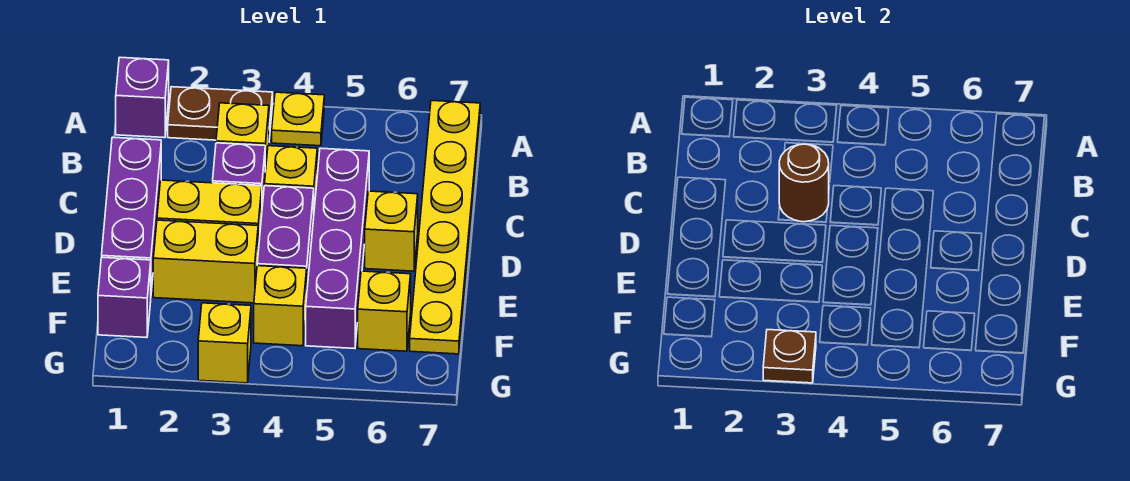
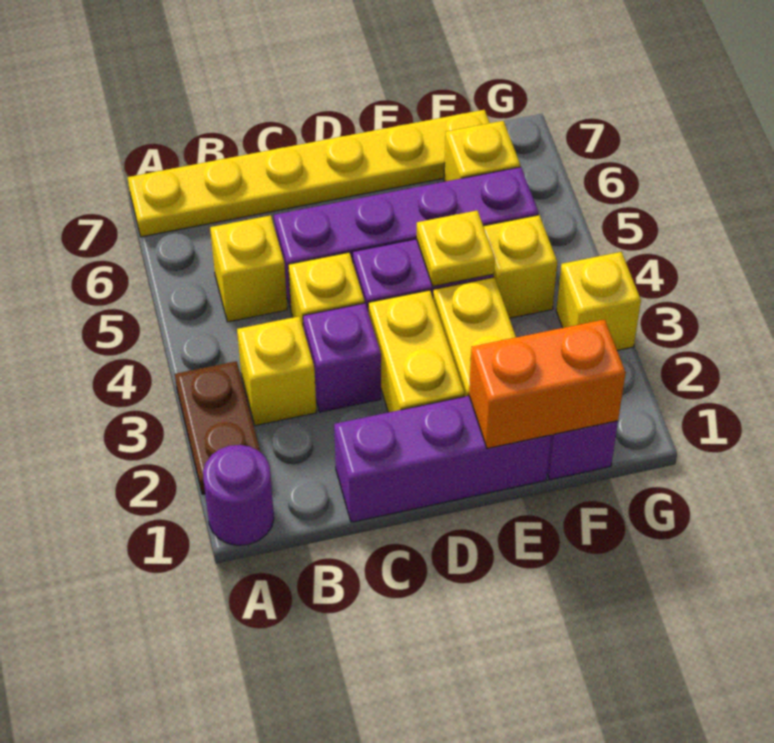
purple brick A1 level 1 -> purple round brick A1 level 1
yellow plate A4 level 1 -> yellow plate E4 level 2
brown round brick C3 level 2 -> none
yellow brick D6 level 1 -> yellow brick B5 level 1
none -> orange brick E1:F1 level 2
brown plate G3 level 2 -> none

